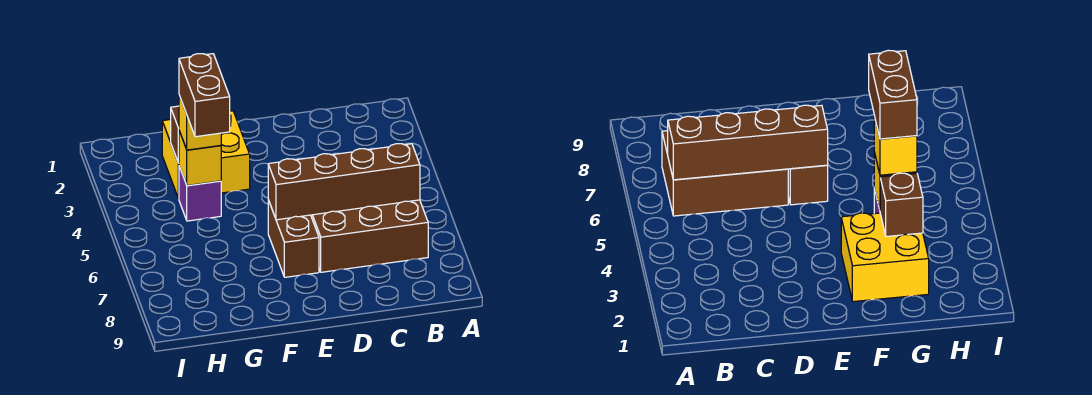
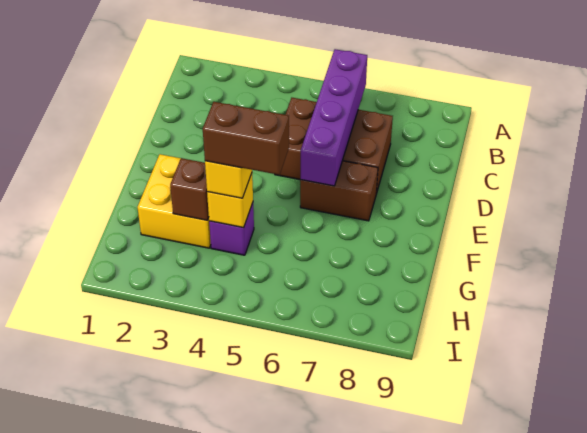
brown brick B6:D7 level 1 -> brown brick C5:D7 level 1
brown brick B6:E6 level 2 -> purple brick B6:E6 level 2

